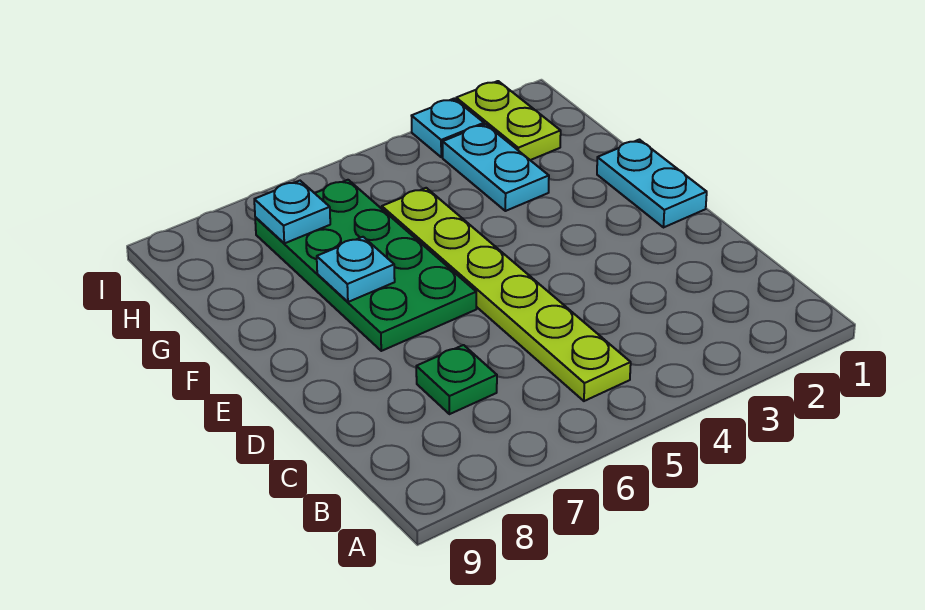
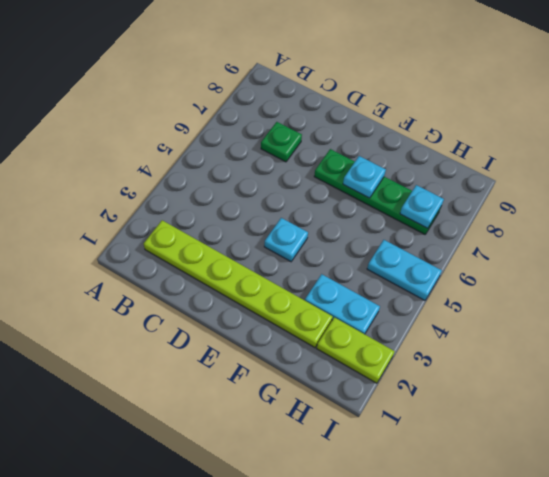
lime plate B5:G5 level 1 -> lime plate B2:G2 level 1
cyan plate E1:F1 level 1 -> cyan plate H5:I5 level 1
green plate E6:H7 level 1 -> green plate E7:H7 level 1
cyan plate I3 level 1 -> cyan plate E4 level 1

